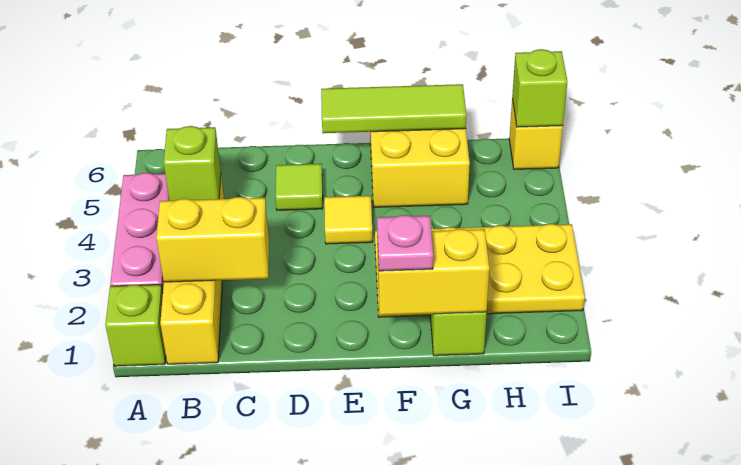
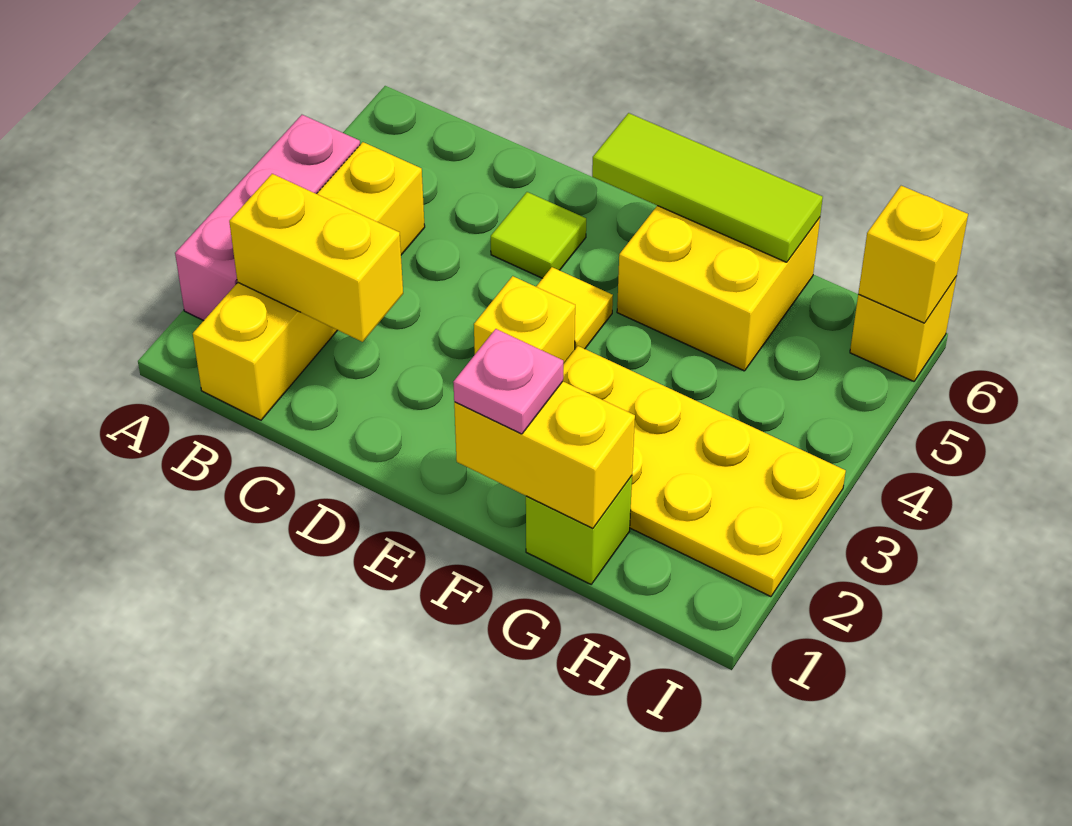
lime brick A1 level 1 -> none
lime brick B4 level 2 -> none
none -> yellow brick E3 level 1
lime brick I6 level 2 -> yellow brick I6 level 2

